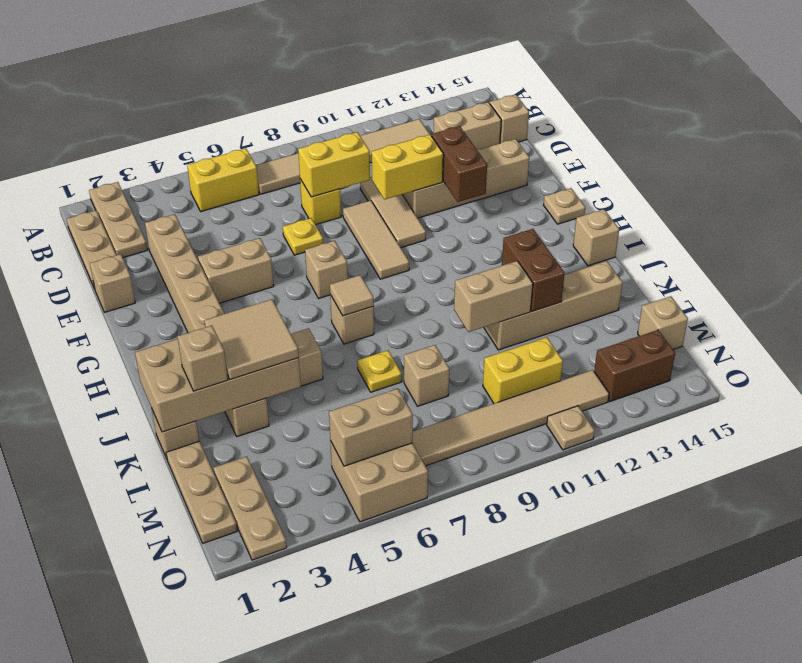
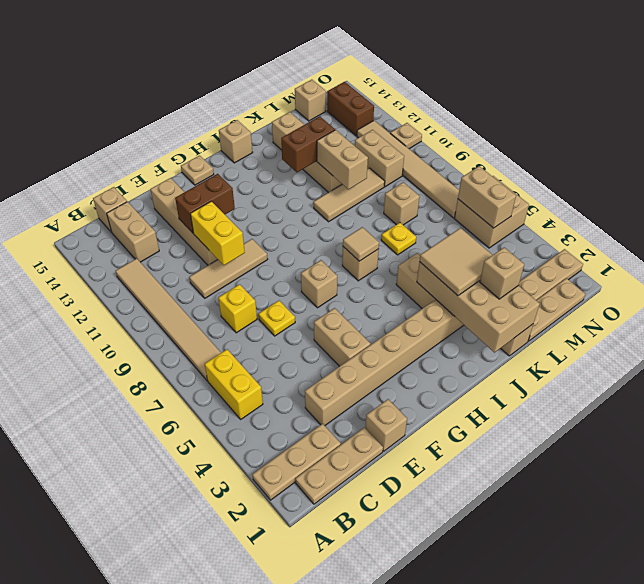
yellow brick D8:D9 level 2 -> none
tan tile E9:G9 level 1 -> tan tile J10:L10 level 1
yellow brick M10:M11 level 1 -> tan brick M10:M11 level 1

